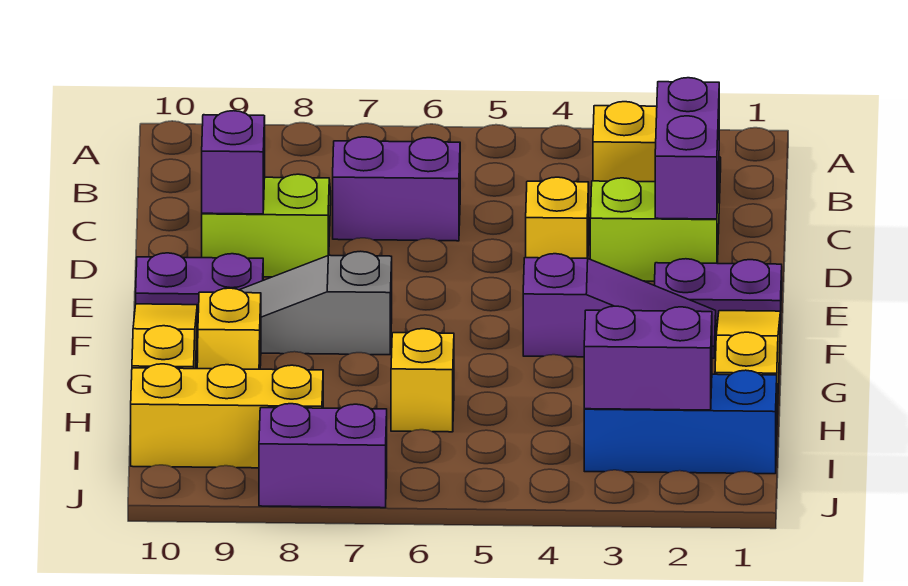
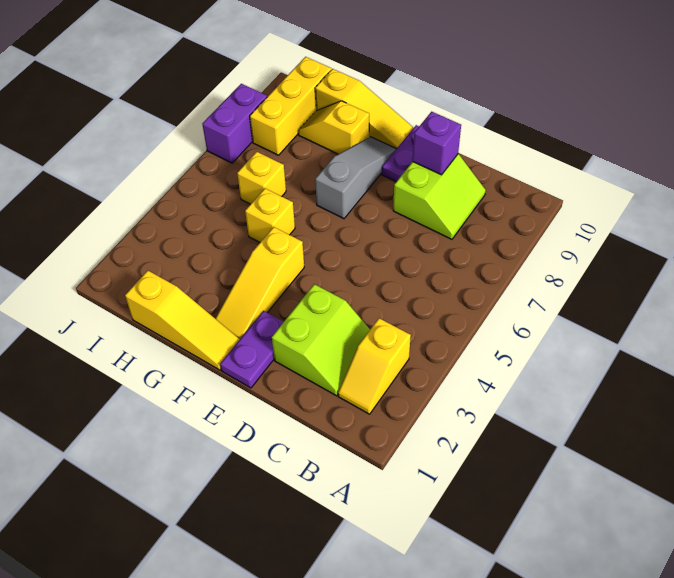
purple brick C2:D2 level 2 -> none
purple brick C6:C7 level 1 -> none
yellow brick D4 level 1 -> yellow brick G5 level 1
purple slope F2:F4 level 1 top 4 -> yellow slope F2:F4 level 1 top 4
blue brick I1:I3 level 1 -> none
purple brick I2:I3 level 2 -> none

